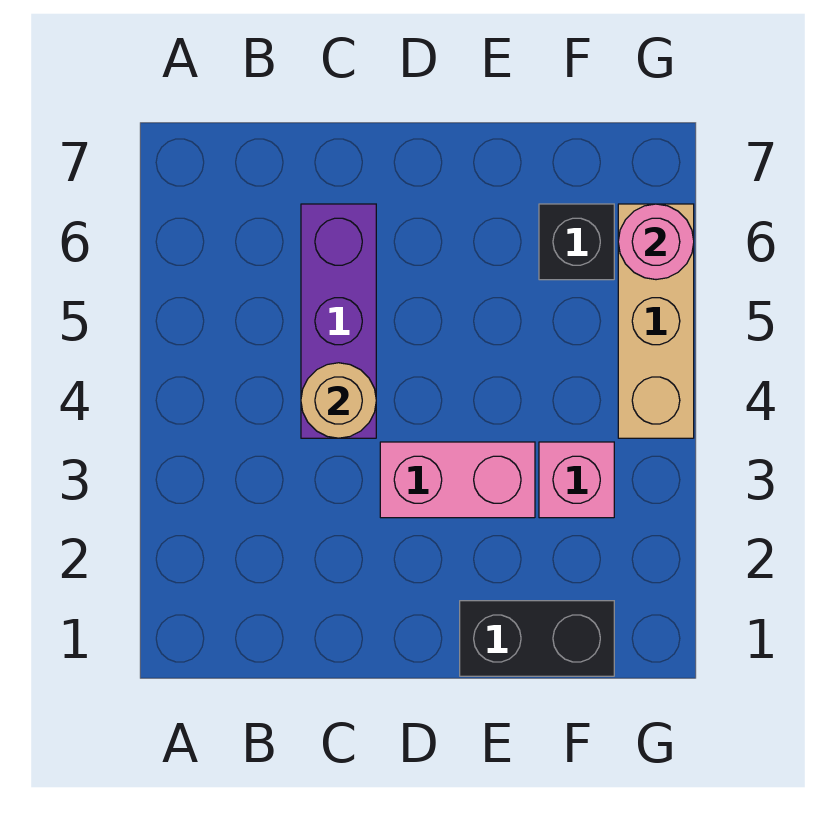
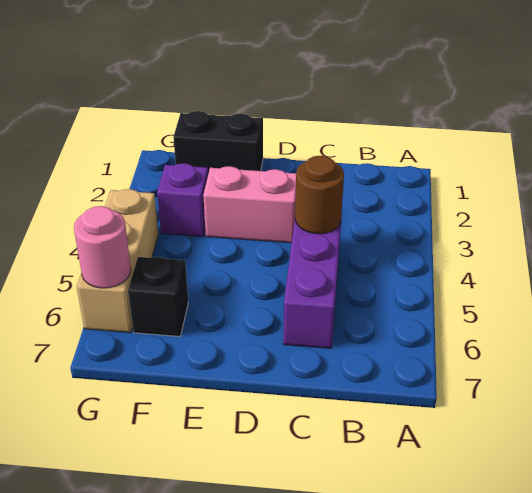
tan round brick C4 level 2 -> brown round brick C4 level 2
pink brick F3 level 1 -> purple brick F3 level 1

